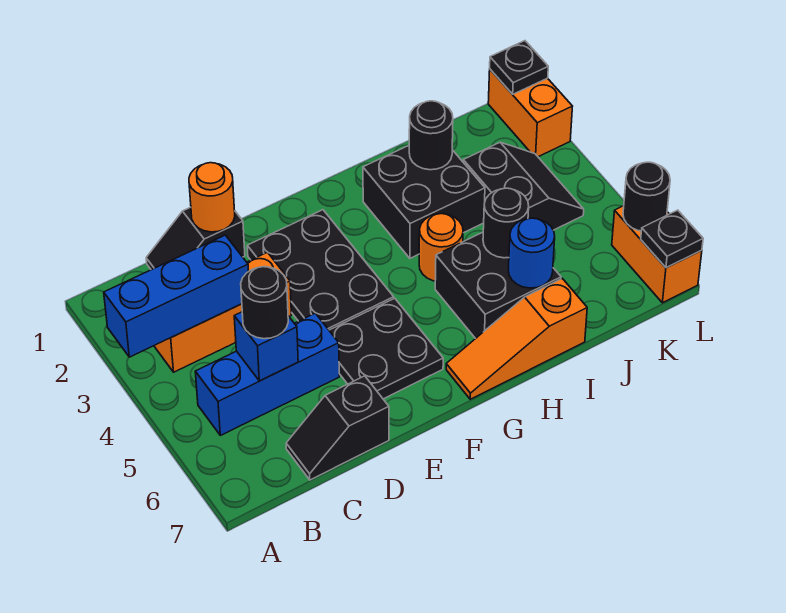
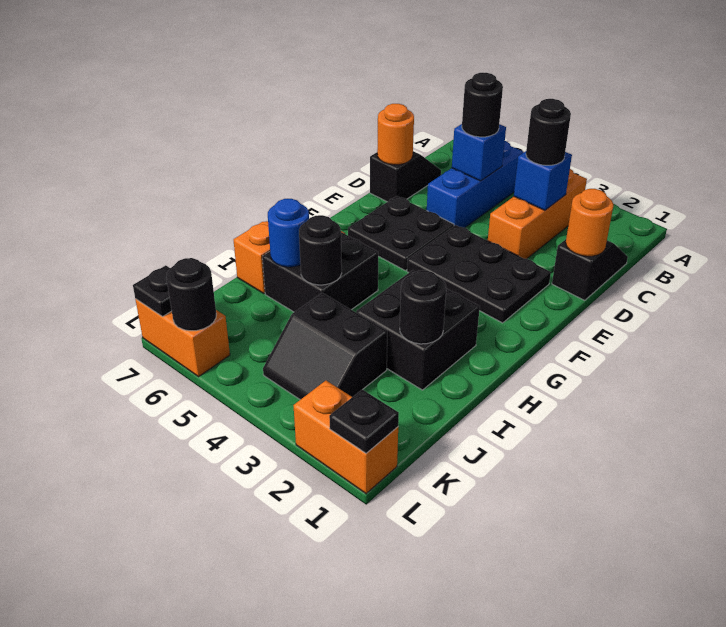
blue brick A3:C3 level 2 -> blue brick C3 level 2
none -> black round brick C3 level 3
orange round brick H4 level 1 -> orange round brick D7 level 2

